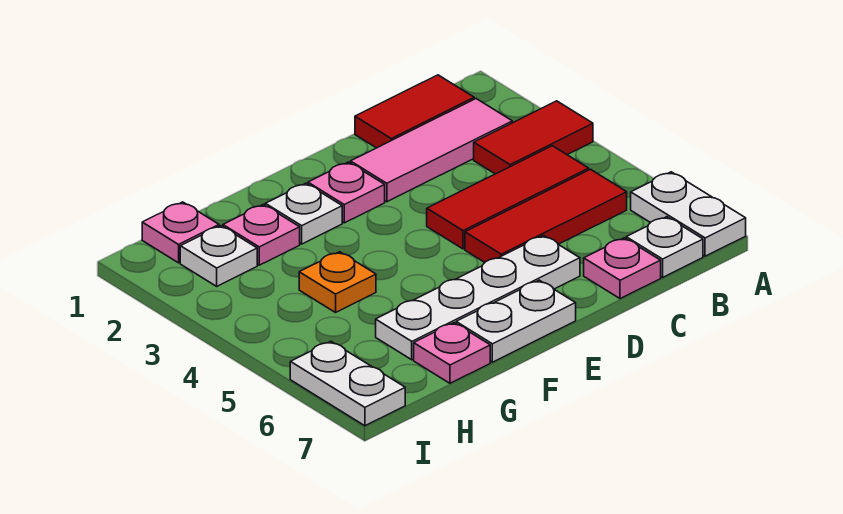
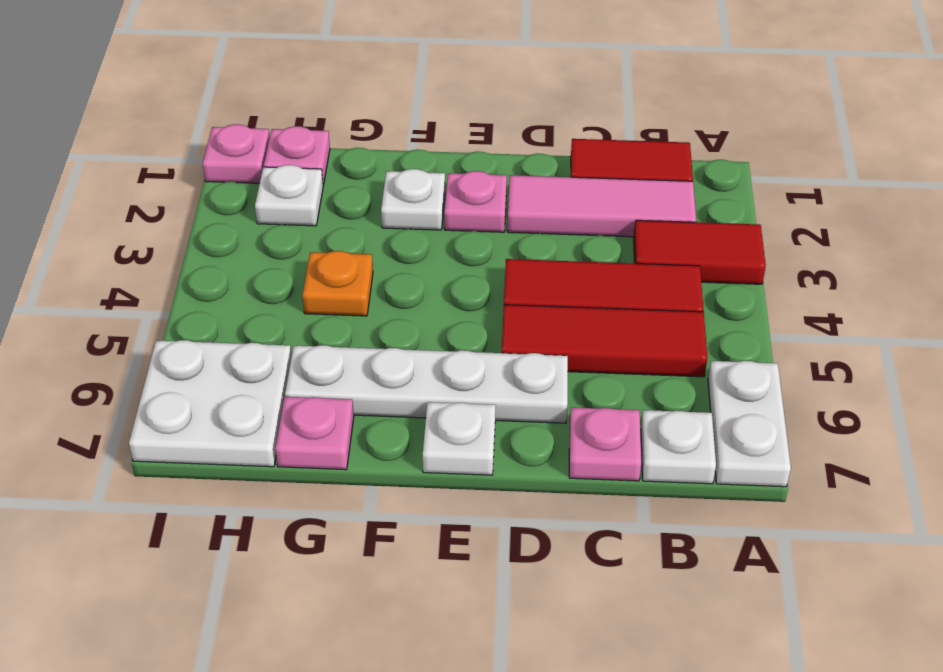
white plate E7:F7 level 1 -> white plate E7 level 1
pink plate G2 level 1 -> pink plate I1 level 1
white plate I6:I7 level 1 -> white plate H6:I7 level 1

